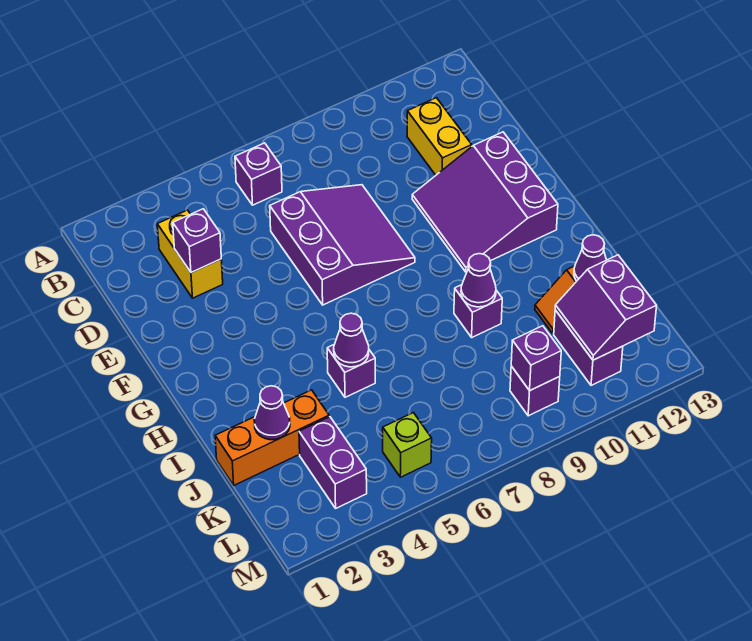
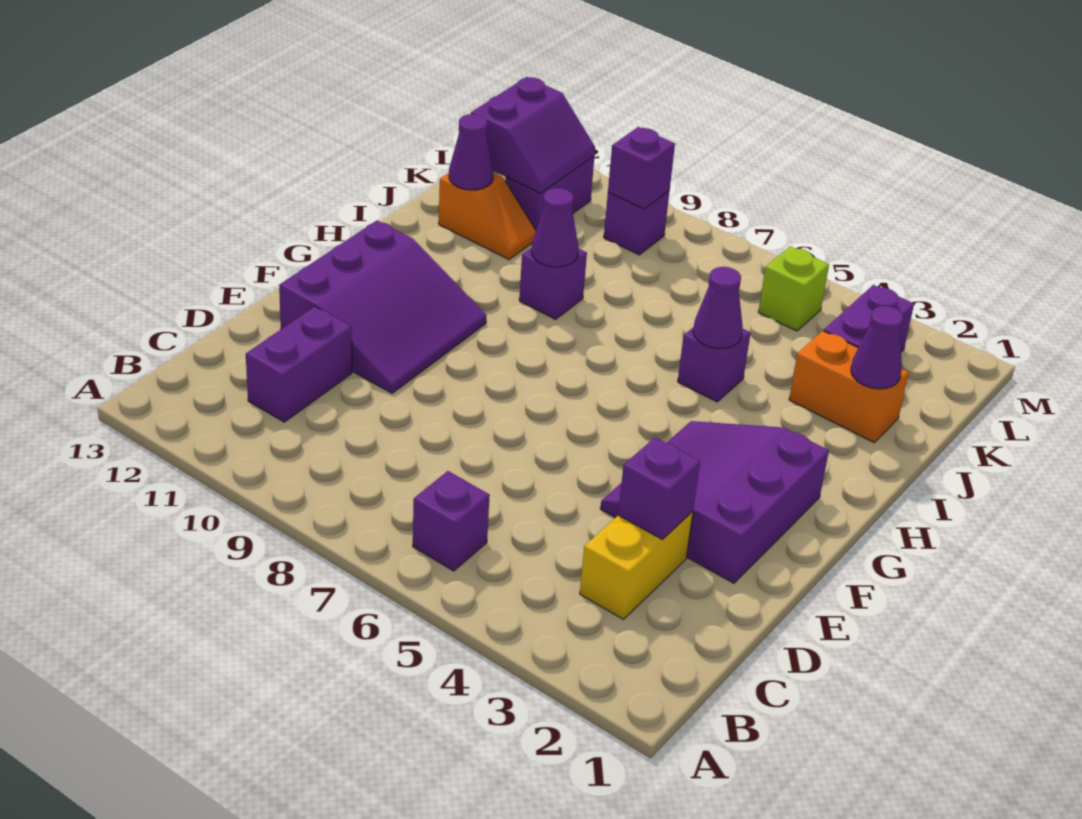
yellow brick C11:D11 level 1 -> purple brick C11:D11 level 1
purple slope D6:F8 level 1 top 6 -> purple slope E2:G4 level 1 top 2
orange brick J1:J3 level 1 -> orange brick J2:J3 level 1

